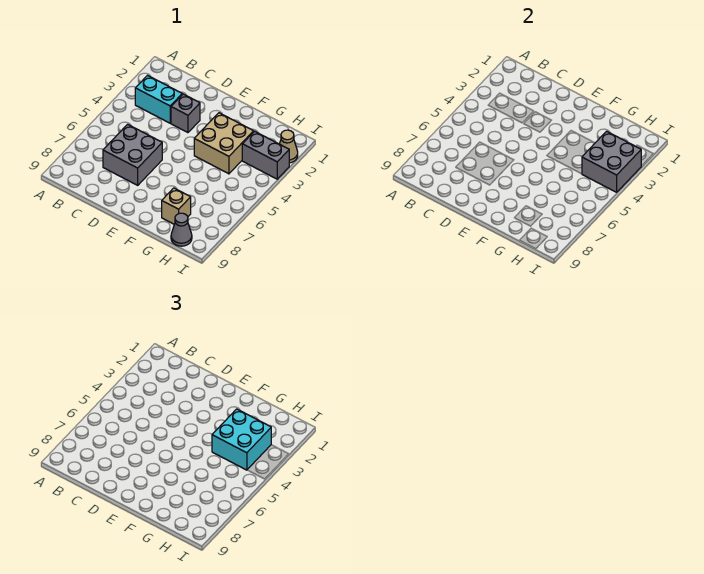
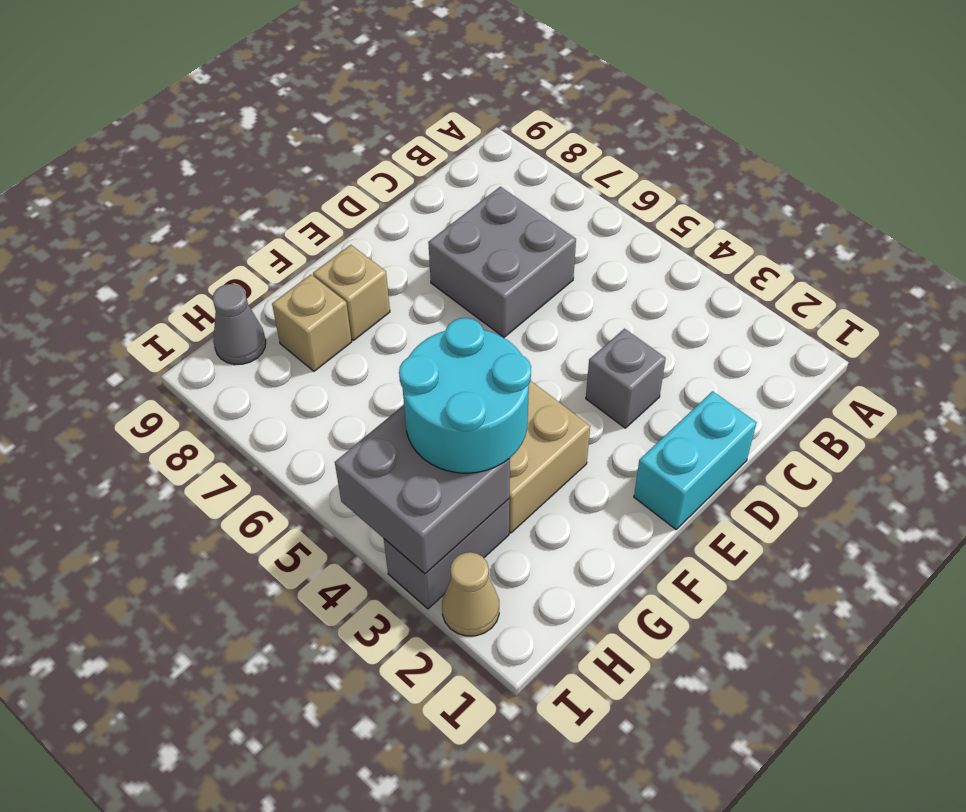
cyan brick B3:C3 level 1 -> cyan brick D1:E1 level 1
none -> tan brick F8 level 1
cyan brick G3:H4 level 3 -> cyan round brick G3:H4 level 3

